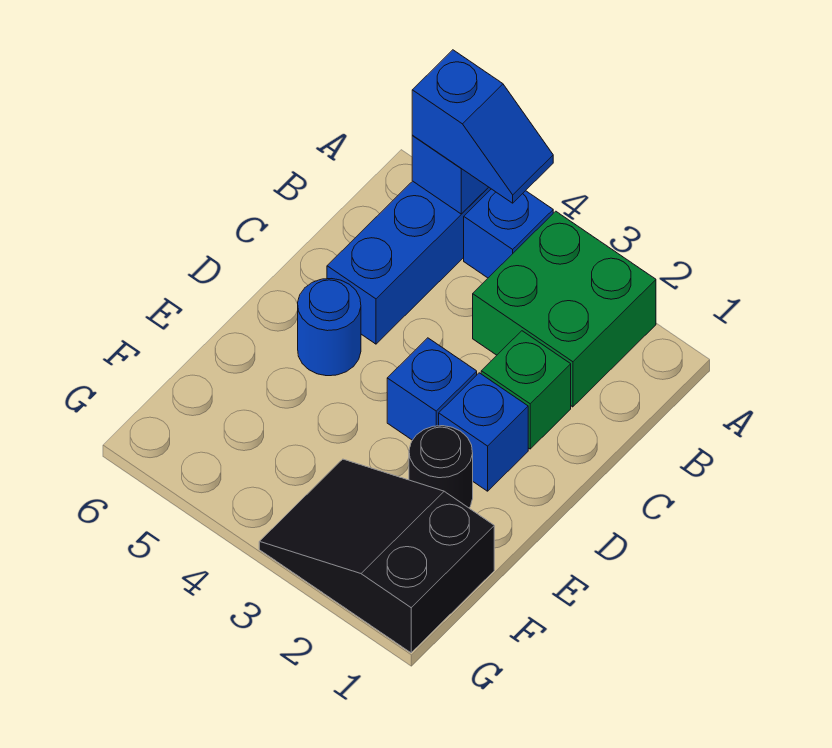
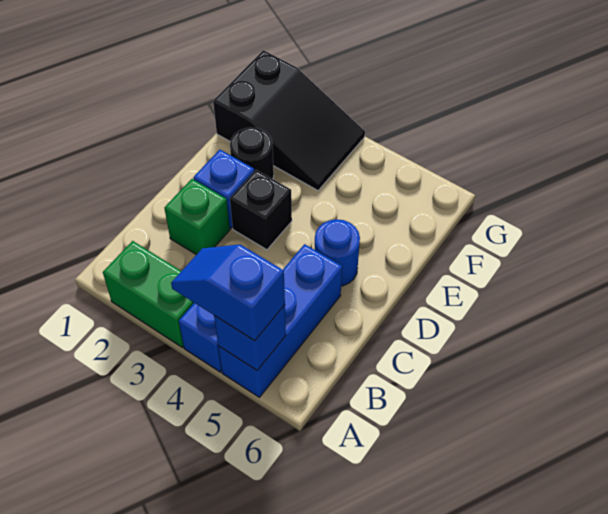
green brick A2:B3 level 1 -> green brick A2:A3 level 1
blue brick D3 level 1 -> black brick D3 level 1

